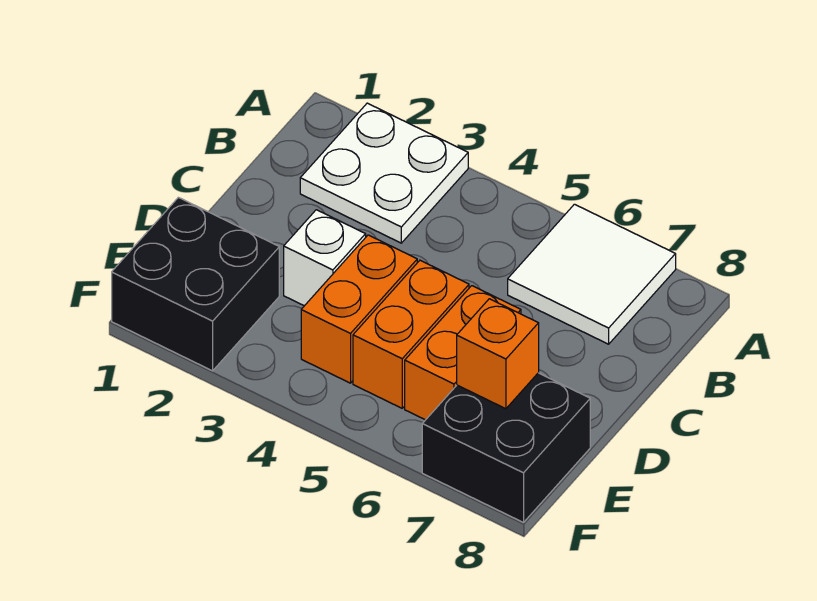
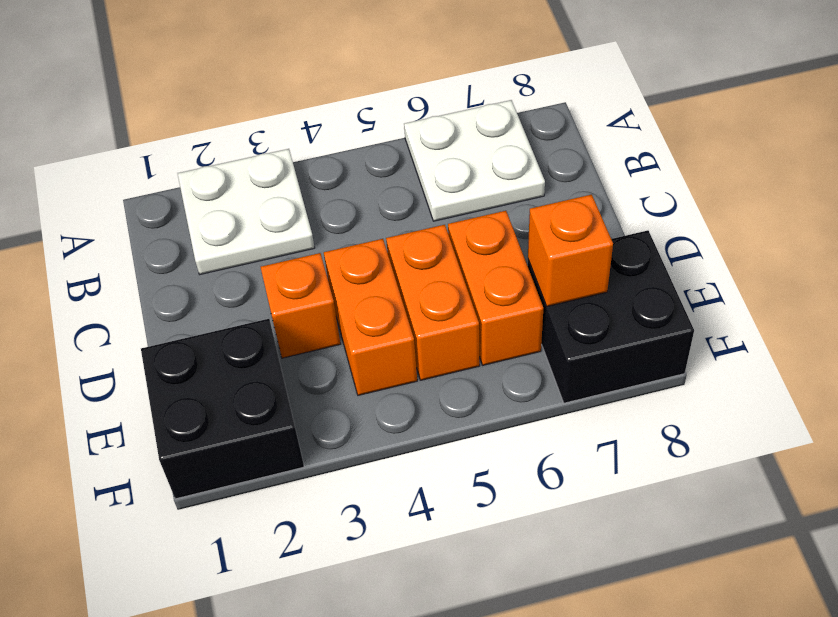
white tile A6:B7 level 1 -> white plate A6:B7 level 1
white brick D3 level 1 -> orange brick D3 level 1

